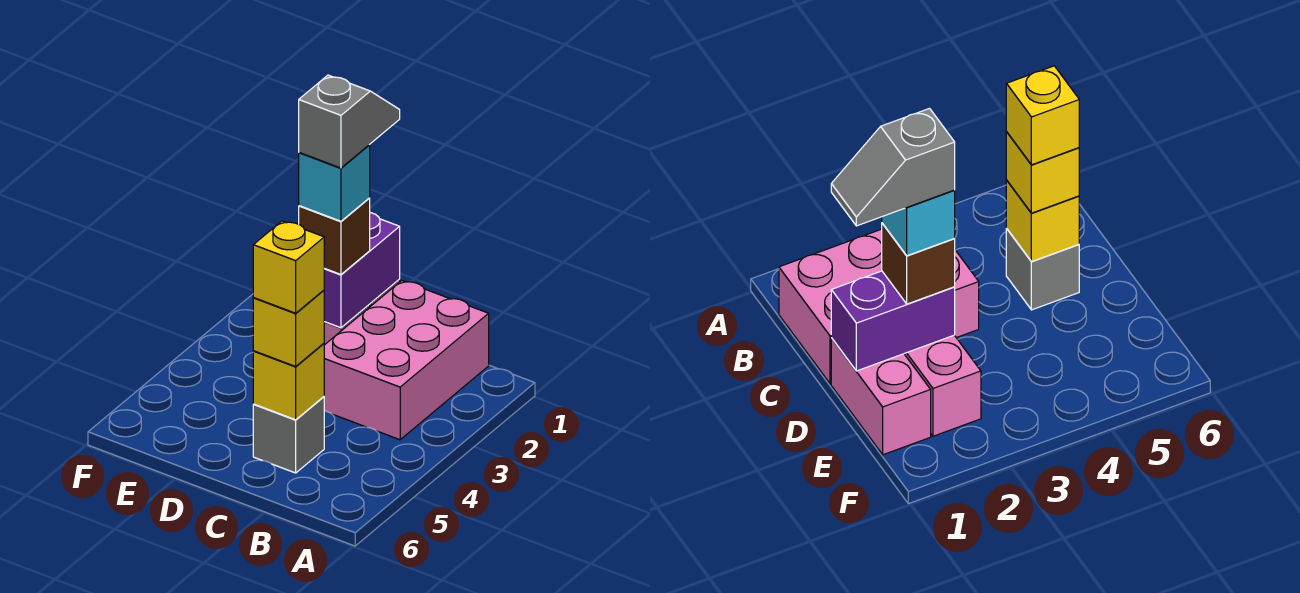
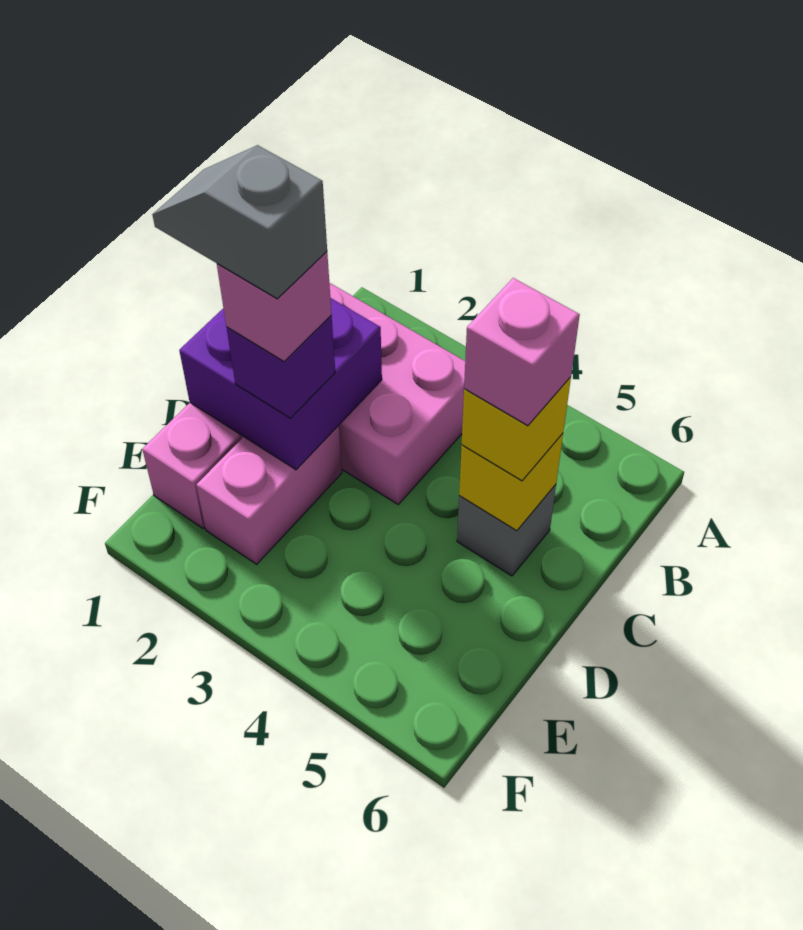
yellow brick C5 level 4 -> pink brick C5 level 4
purple brick D1:D2 level 2 -> purple brick C1:D2 level 2
brown brick D2 level 3 -> purple brick D2 level 3
cyan brick D2 level 4 -> pink brick D2 level 4

